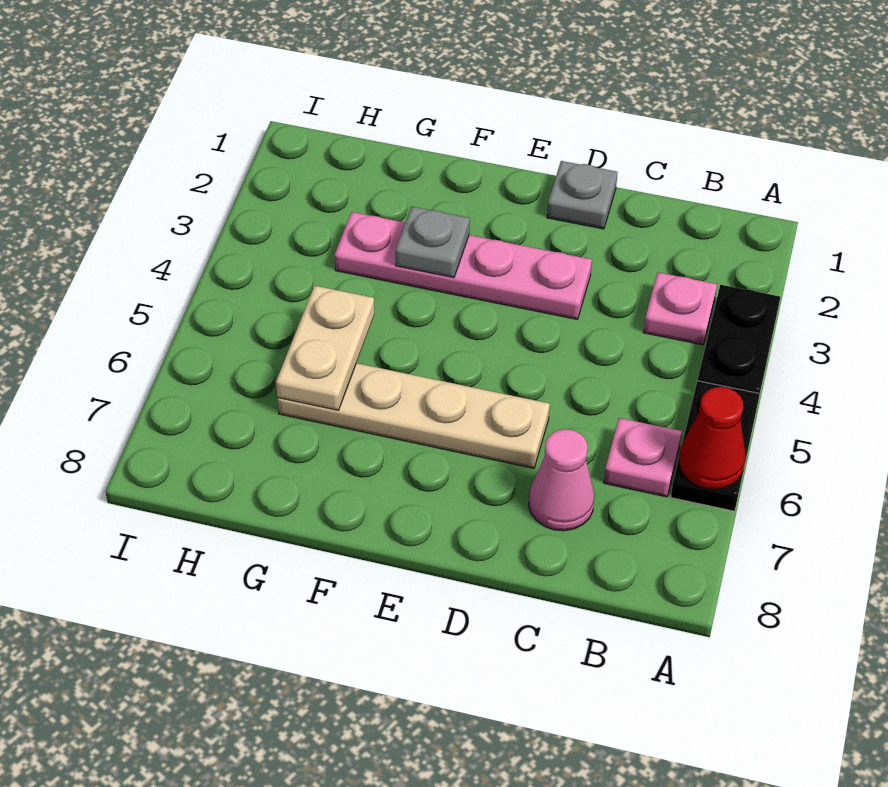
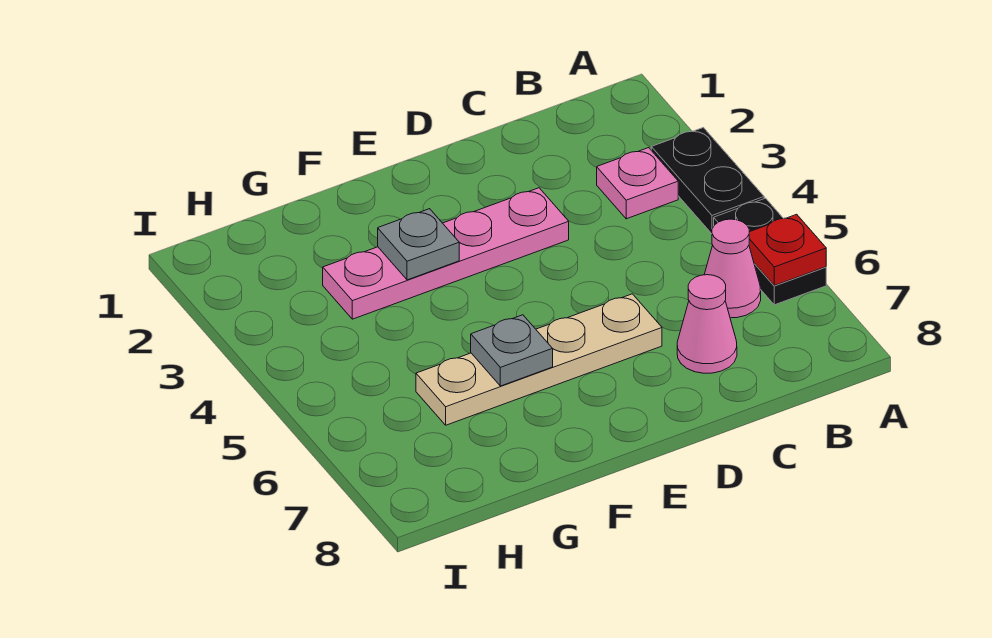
red cone A6 level 2 -> red plate A6 level 2
pink plate B6 level 1 -> pink cone B6 level 1
grey plate D1 level 1 -> grey plate F6 level 2
tan plate G5:G6 level 2 -> none

